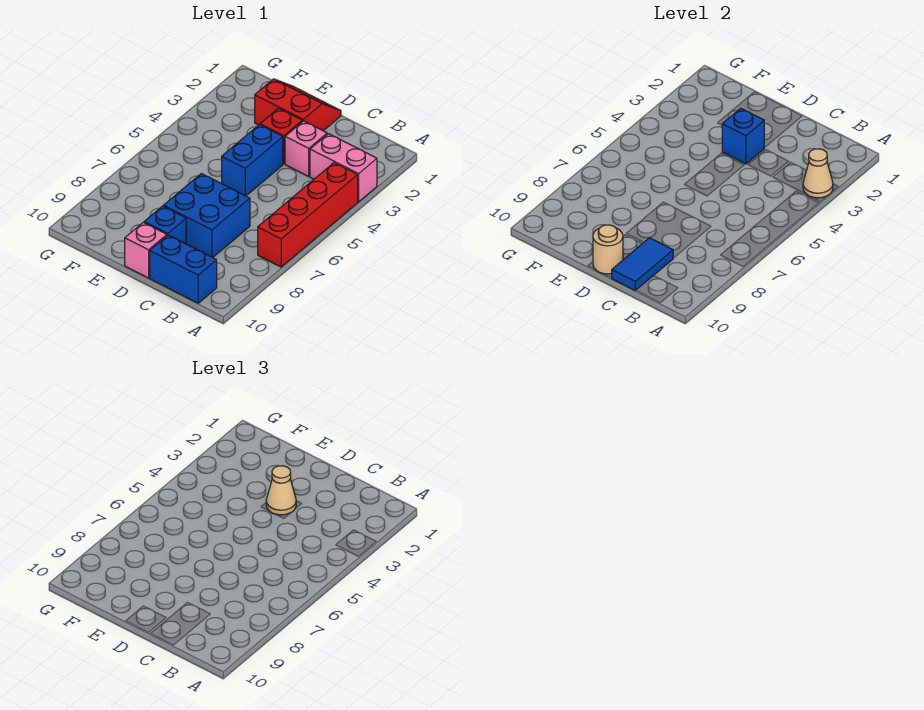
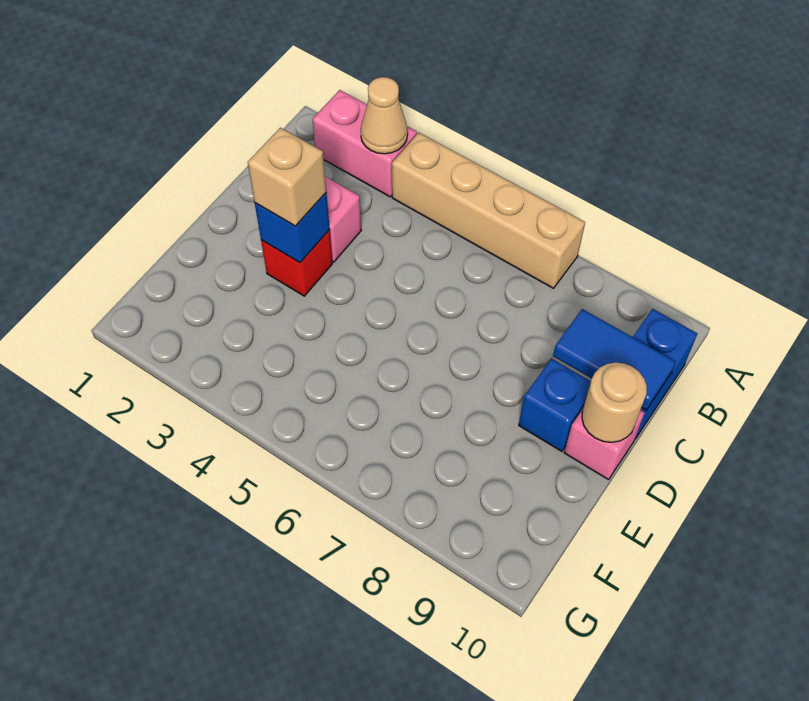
pink brick A3:B3 level 1 -> pink brick A2:A3 level 1
red brick A4:A7 level 1 -> tan brick A4:A7 level 1
blue brick C7:D8 level 1 -> none
red slope D1:E2 level 1 top 2 -> none
tan cone D3 level 3 -> tan brick D3 level 3
blue brick D4:D5 level 1 -> none

